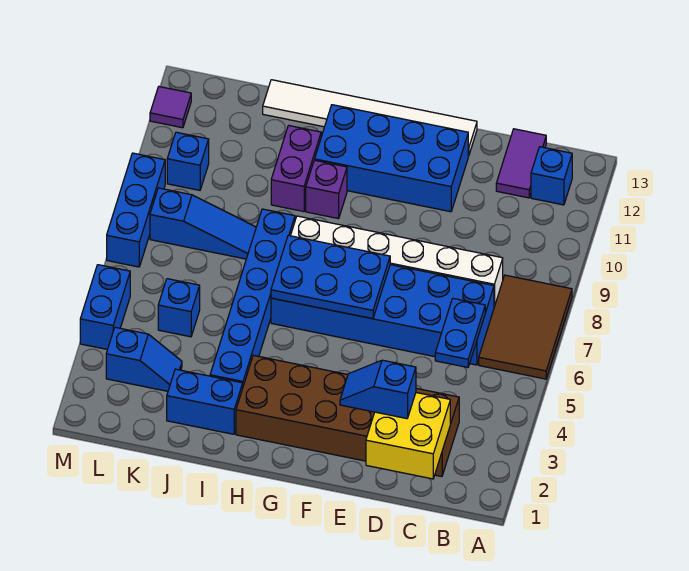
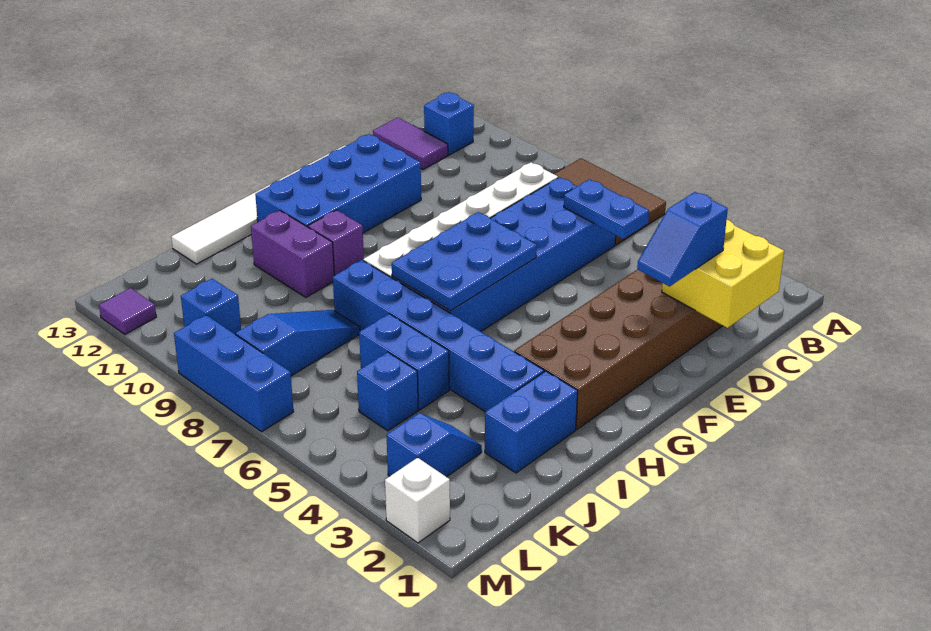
none -> white brick M2 level 1
blue brick M4:M5 level 1 -> blue brick J5:J6 level 1

